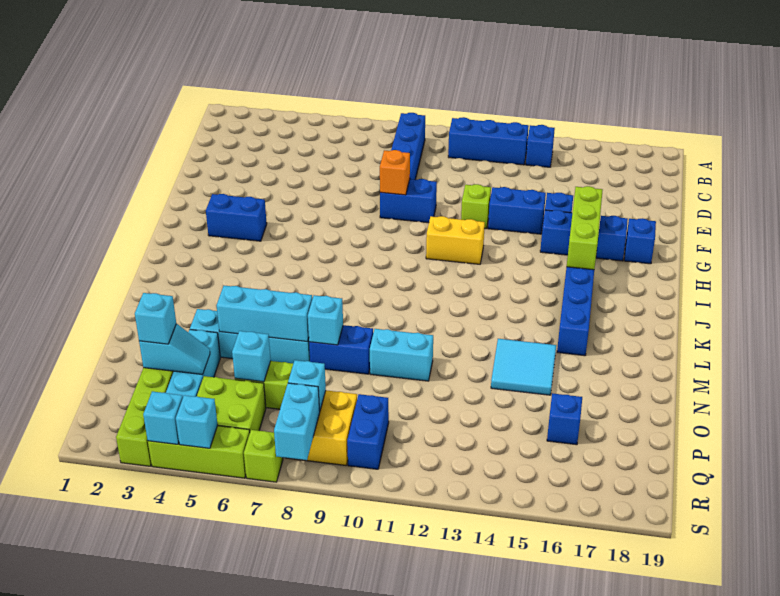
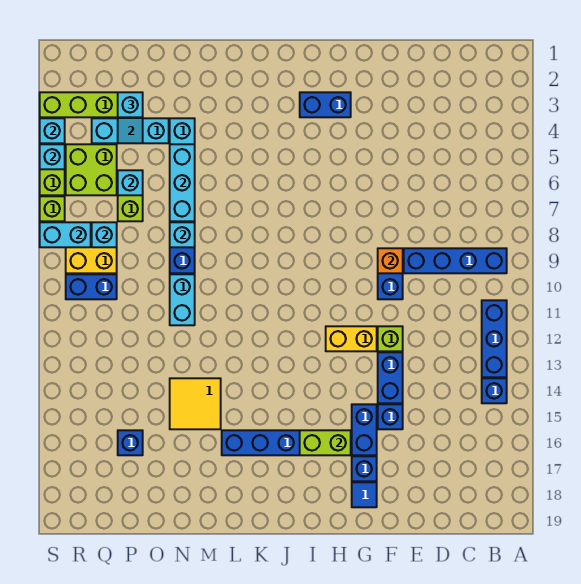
lime brick G16:I16 level 2 -> lime brick H16:I16 level 2
blue brick G18 level 1 -> blue tile G18 level 1
blue brick H3:H4 level 1 -> blue brick H3:I3 level 1
yellow brick H11:H12 level 1 -> yellow brick G12:H12 level 1
cyan tile M14:N15 level 1 -> yellow tile M14:N15 level 1

